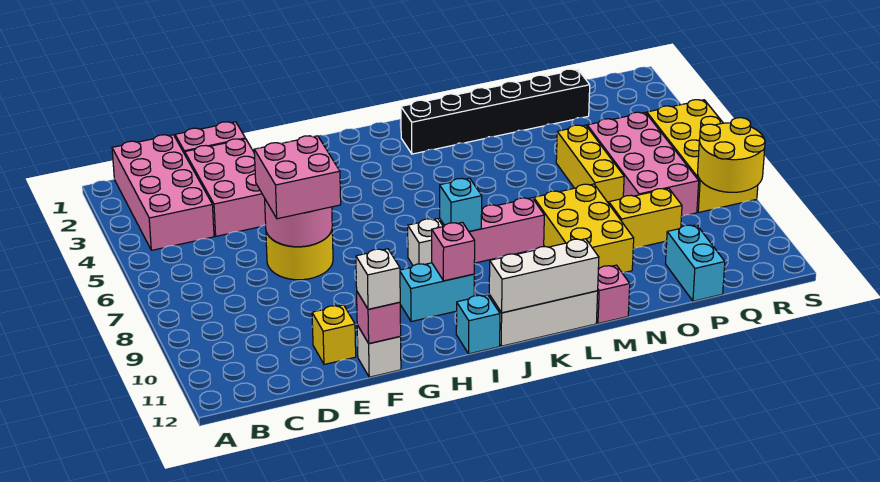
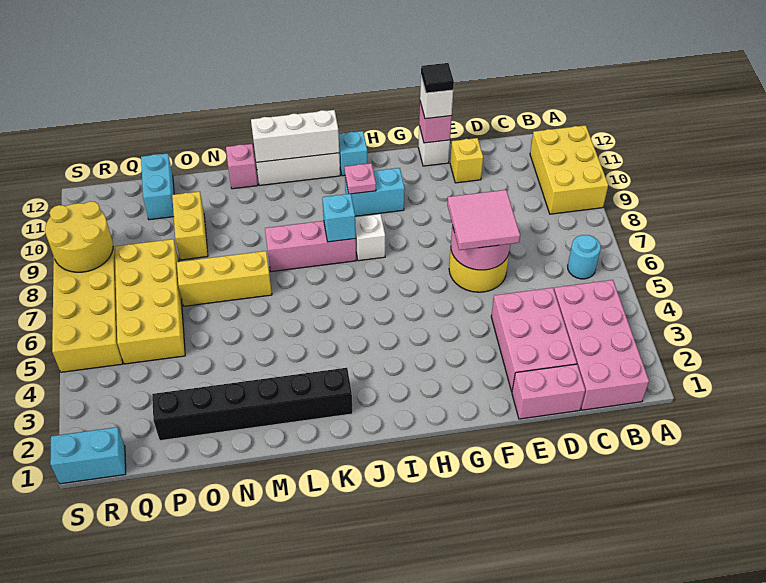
none -> cyan round brick B6 level 1
pink brick E6:F7 level 3 -> pink tile E6:F7 level 3
none -> black tile F12 level 4
pink brick I10 level 2 -> pink plate I10 level 2
yellow brick M8:N10 level 1 -> yellow brick A9:B11 level 1
yellow brick O5:O7 level 1 -> yellow brick M7:O7 level 1
yellow brick O9:P9 level 1 -> yellow brick O9:O10 level 1
pink brick P5:Q8 level 1 -> yellow brick P5:Q8 level 1
none -> cyan brick R1:S1 level 1

